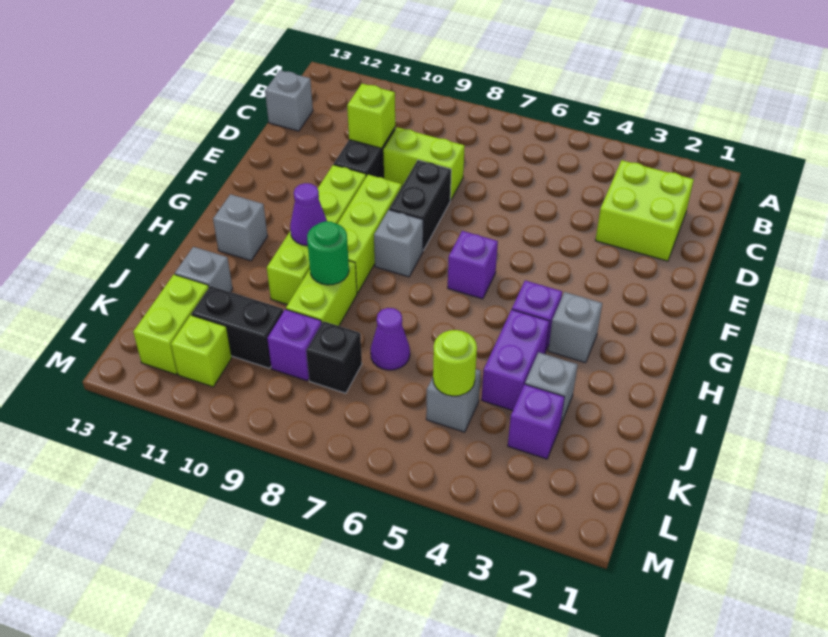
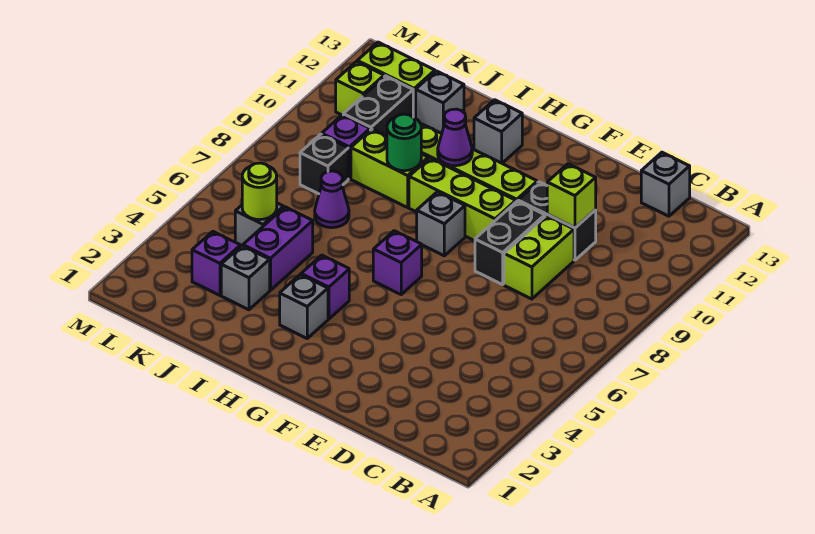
lime brick C2:D3 level 1 -> none
black brick E8:F8 level 1 -> black brick E8:E9 level 1
purple brick I4:J4 level 1 -> purple brick J4:J5 level 1

